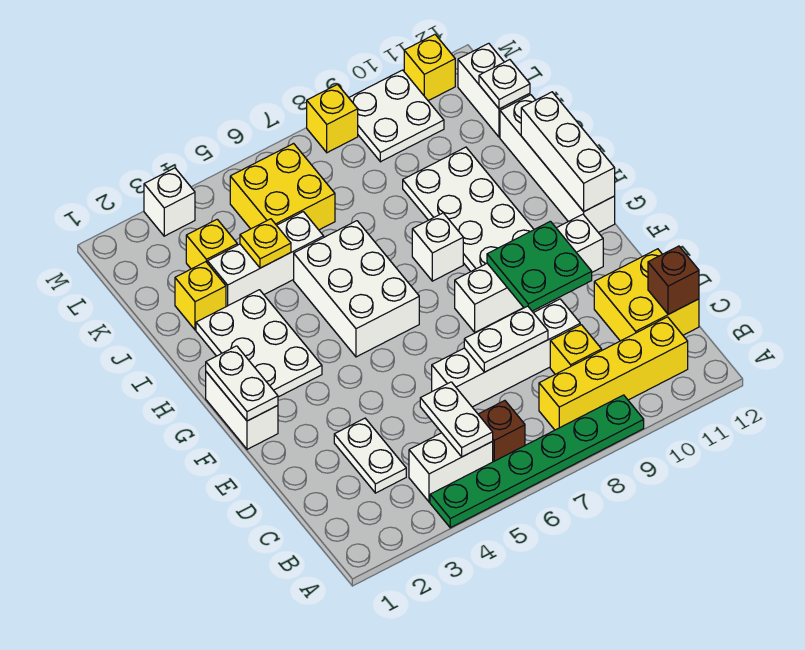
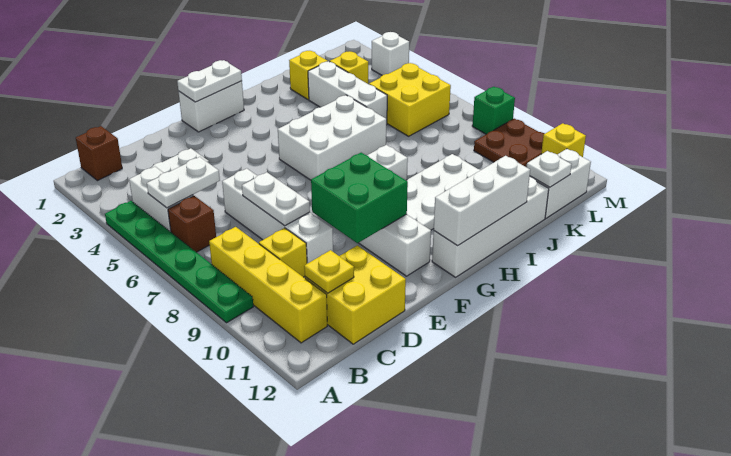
brown brick C12 level 2 -> brown brick B1 level 1
green plate E9:F10 level 2 -> green brick E9:F10 level 2
white plate G2:I3 level 1 -> none
yellow plate J4 level 2 -> yellow plate C11 level 2
white plate L9:M10 level 1 -> brown plate L9:M10 level 1
yellow brick M8 level 1 -> green brick M8 level 1

